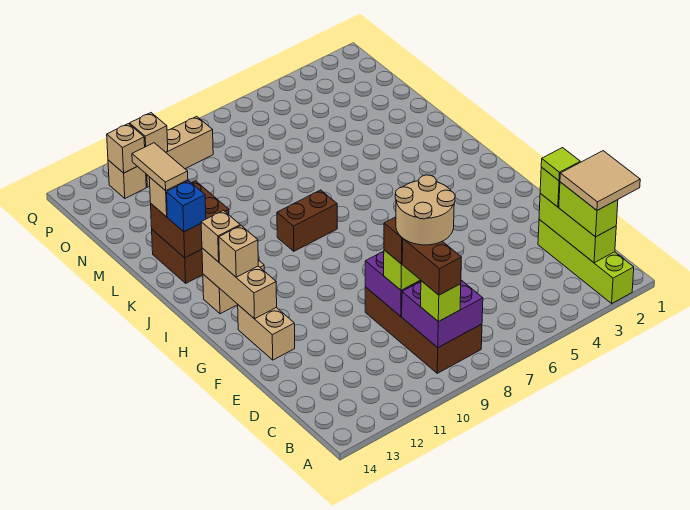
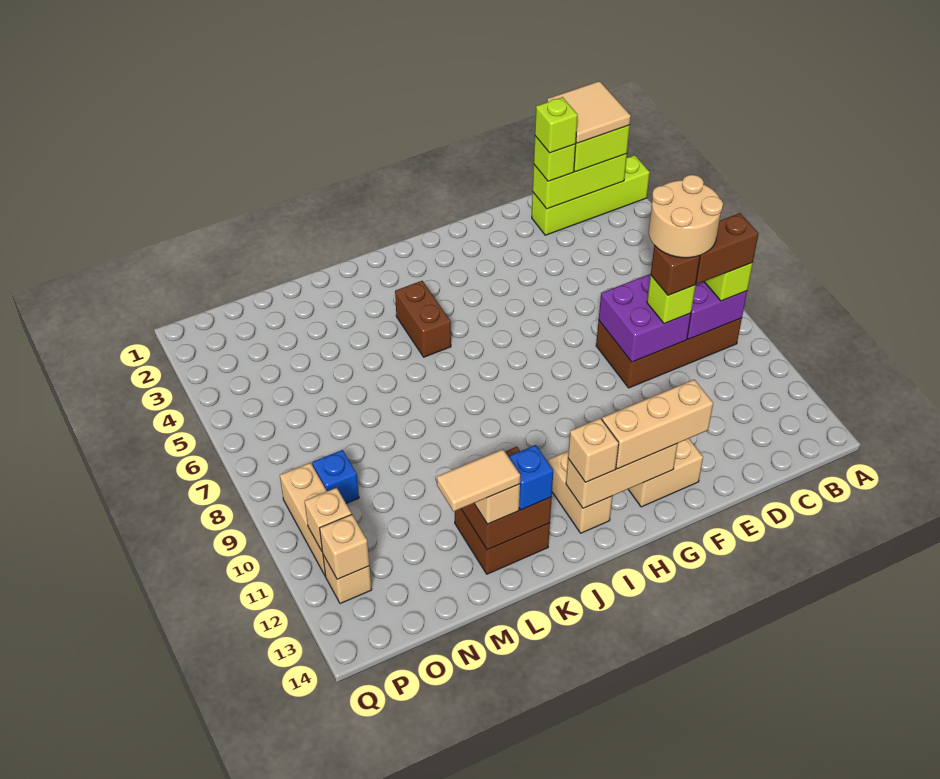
lime tile D2 level 4 -> lime brick D2 level 4
tan brick H13 level 3 -> tan brick F13:H13 level 3
brown brick J8:J9 level 1 -> brown brick J4:J5 level 1
none -> blue brick O9 level 1

